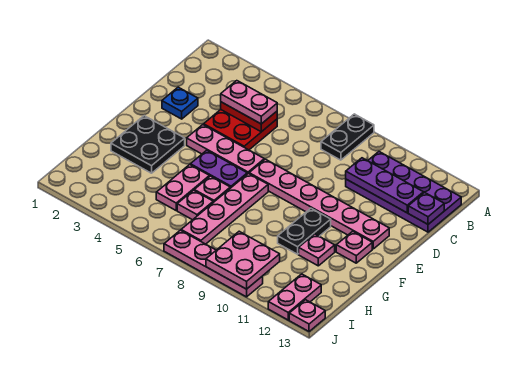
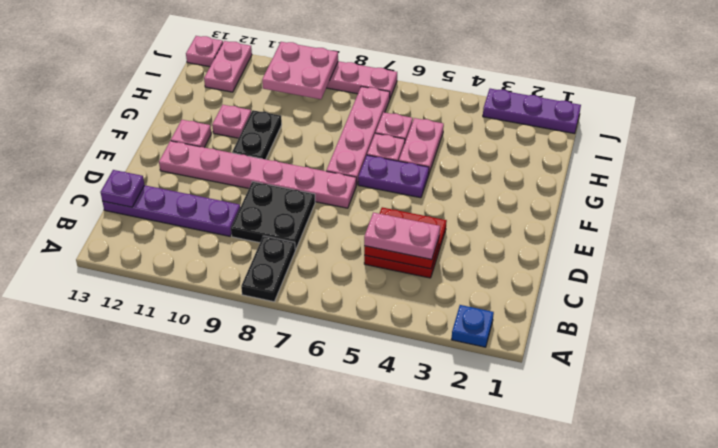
purple plate B10:C13 level 1 -> purple plate C10:C13 level 1
purple plate C10:C12 level 2 -> purple plate J1:J3 level 1
blue plate D2 level 1 -> blue plate A2 level 1
pink plate E4:E6 level 1 -> none
black plate F2:G3 level 1 -> black plate C8:D9 level 1

